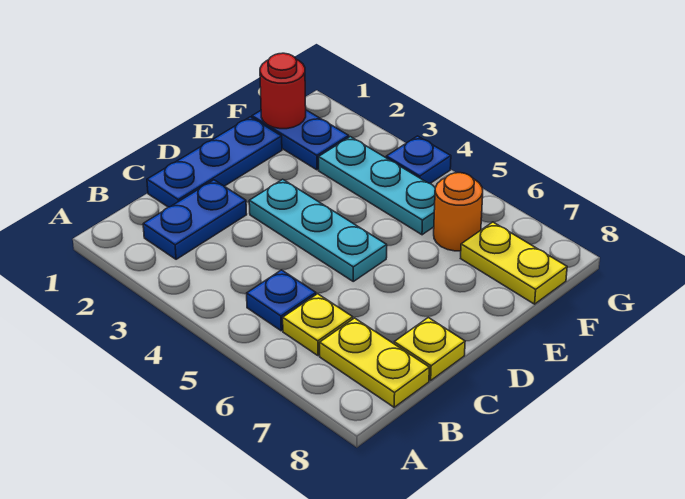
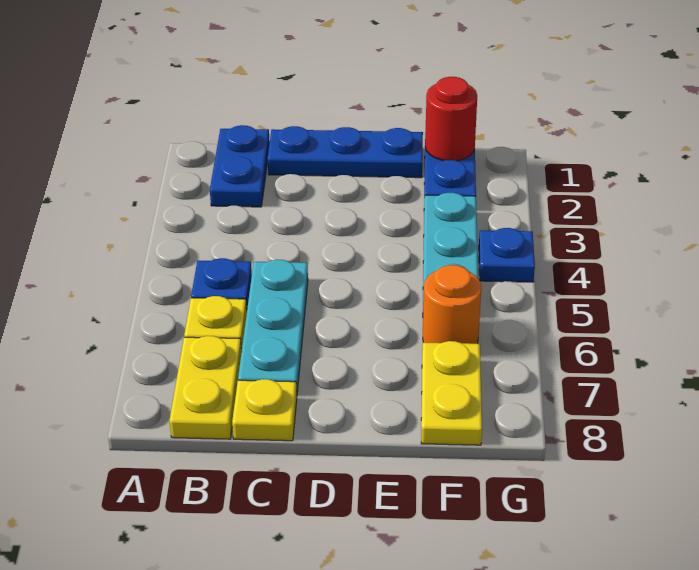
blue plate B2:C2 level 1 -> blue plate B1:B2 level 1
cyan plate D3:D5 level 1 -> cyan plate C5:C7 level 1

